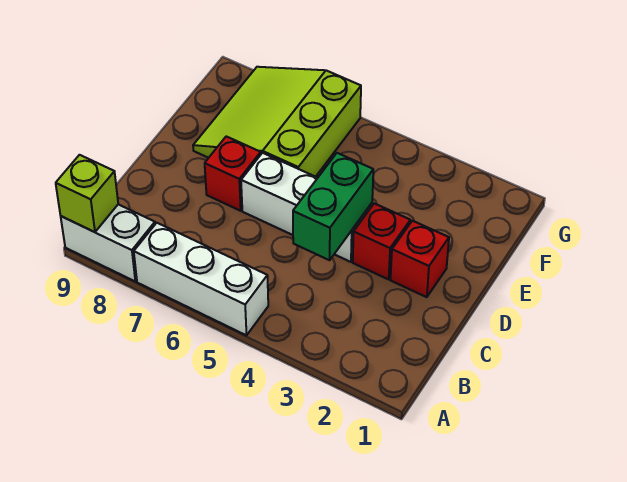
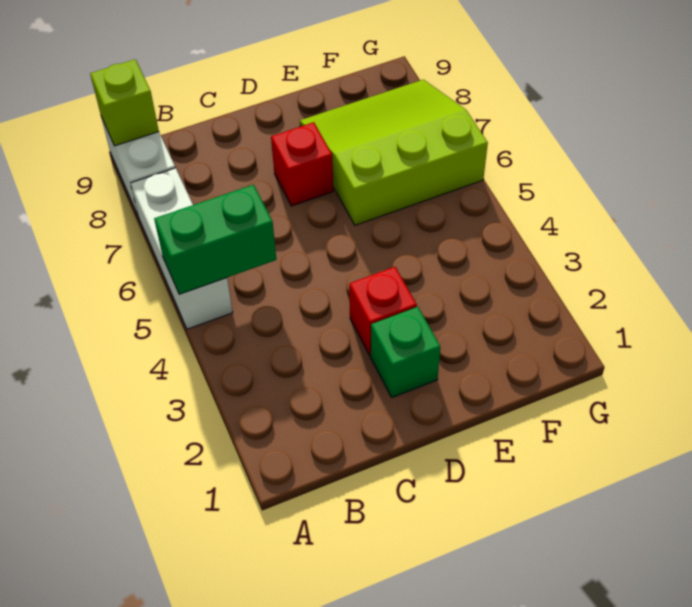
green brick C4:D4 level 2 -> green brick A5:B5 level 2
red brick D2 level 1 -> green brick D2 level 1
white brick D4:D6 level 1 -> none

